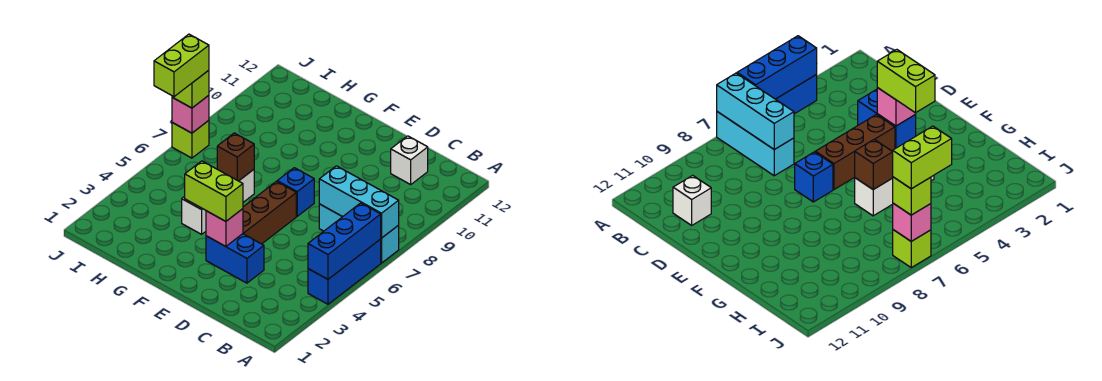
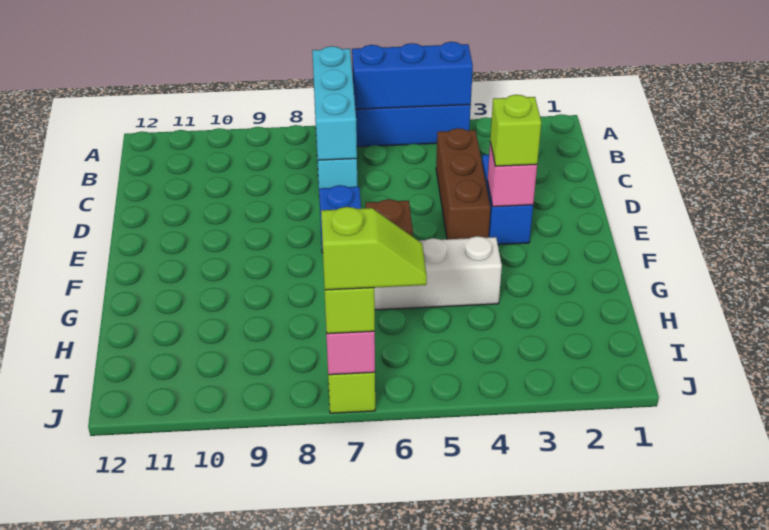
white brick C11 level 1 -> none
lime brick E3:F3 level 3 -> lime brick E3 level 3
brown brick E4:E6 level 1 -> brown brick C4:E4 level 1
lime brick J6:J7 level 4 -> lime slope J6:J7 level 4 top 7

